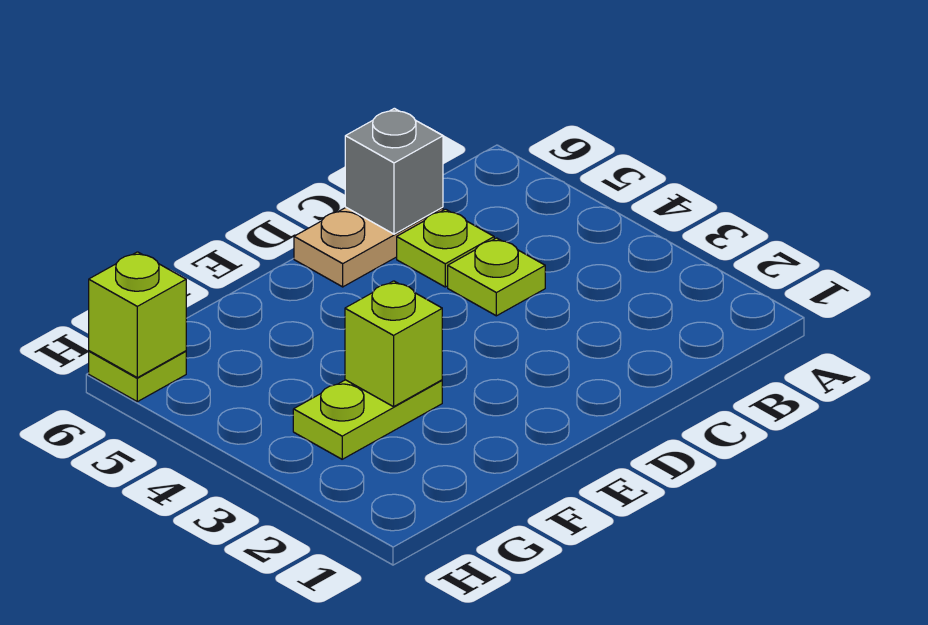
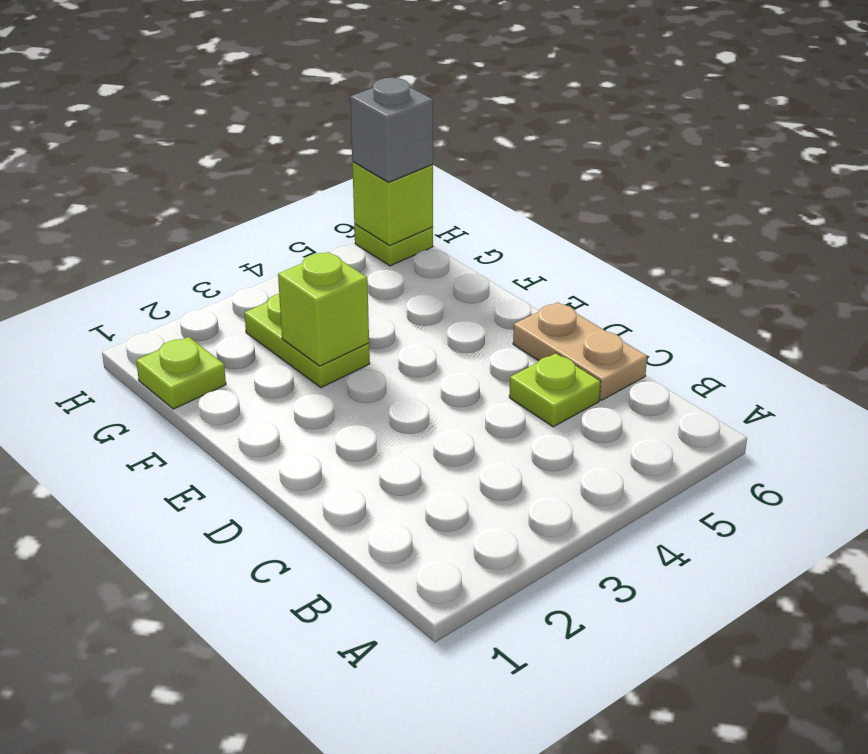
lime plate C4 level 1 -> lime plate G1 level 1
grey brick C6 level 2 -> grey brick H6 level 3

